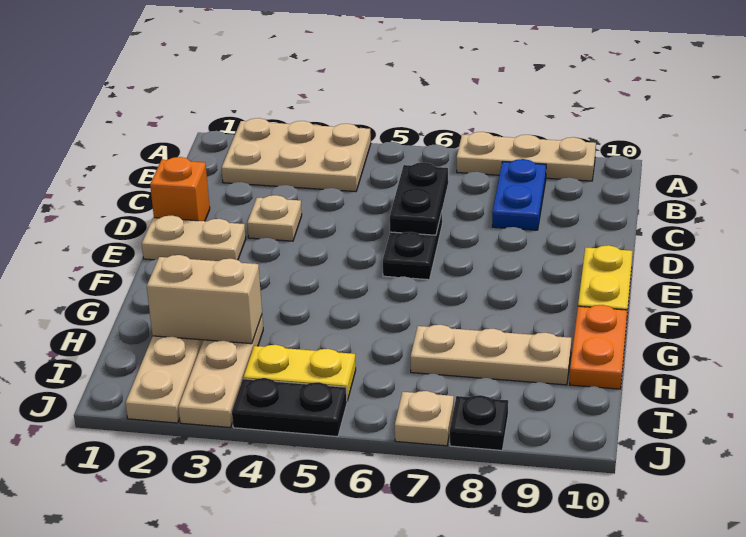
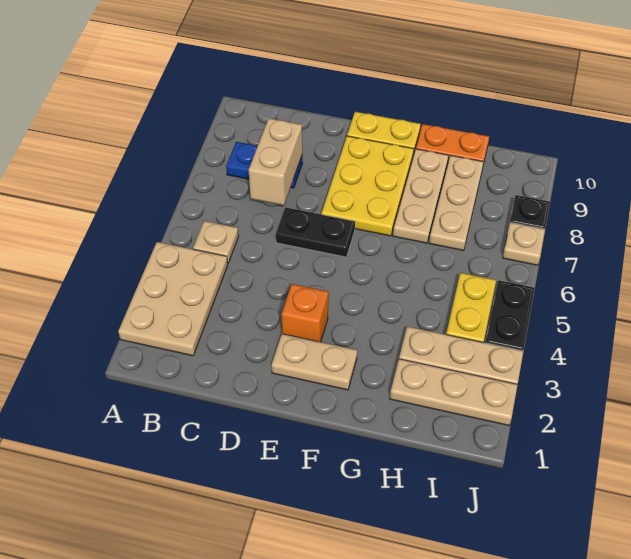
tan plate A7:A9 level 1 -> tan plate G7:G9 level 1
black plate C6:D6 level 2 -> none
orange brick D1 level 1 -> orange brick E3 level 1
tan plate D3 level 1 -> tan plate B5 level 1
tan plate E1:E2 level 1 -> tan plate E2:F2 level 1
none -> yellow plate E7:F9 level 1
tan brick H2:H3 level 2 -> tan brick C7:C8 level 2

